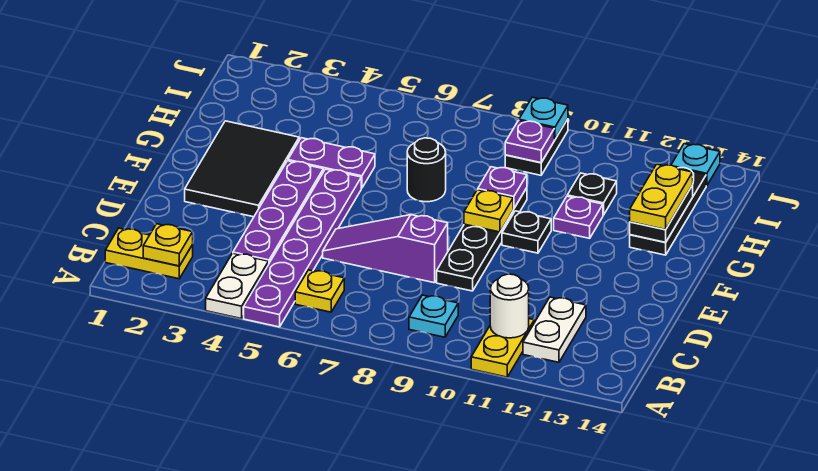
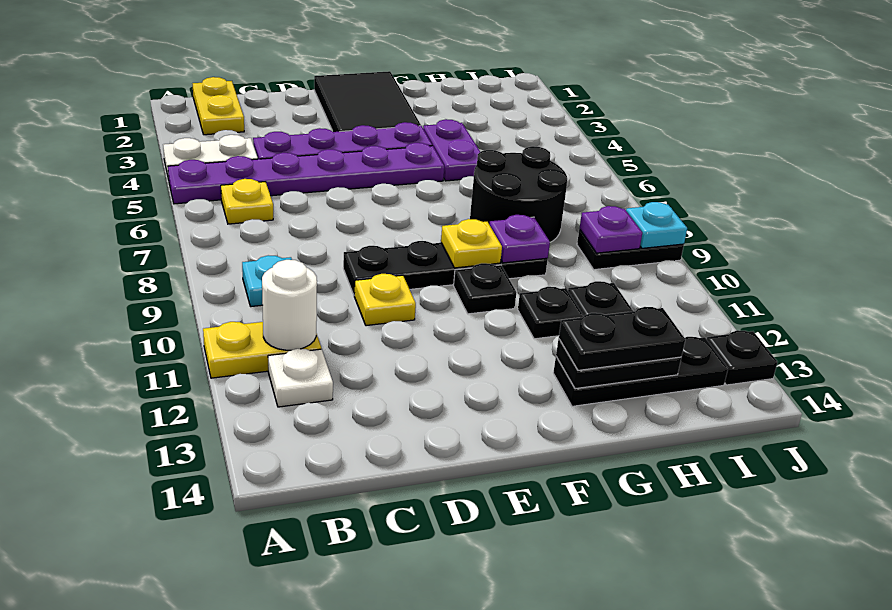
yellow plate B2 level 2 -> yellow plate D10 level 1
white plate B12:C12 level 1 -> white plate B12 level 1
purple slope D6:D8 level 1 top 8 -> none
black tile E2:G3 level 1 -> black tile E1:F3 level 1
black round brick G7 level 1 -> black round brick G7:H8 level 1
purple plate G11 level 1 -> black plate G11 level 1
yellow plate G13:H13 level 3 -> black plate G13:H13 level 3
cyan plate J13 level 1 -> black plate J13 level 1

